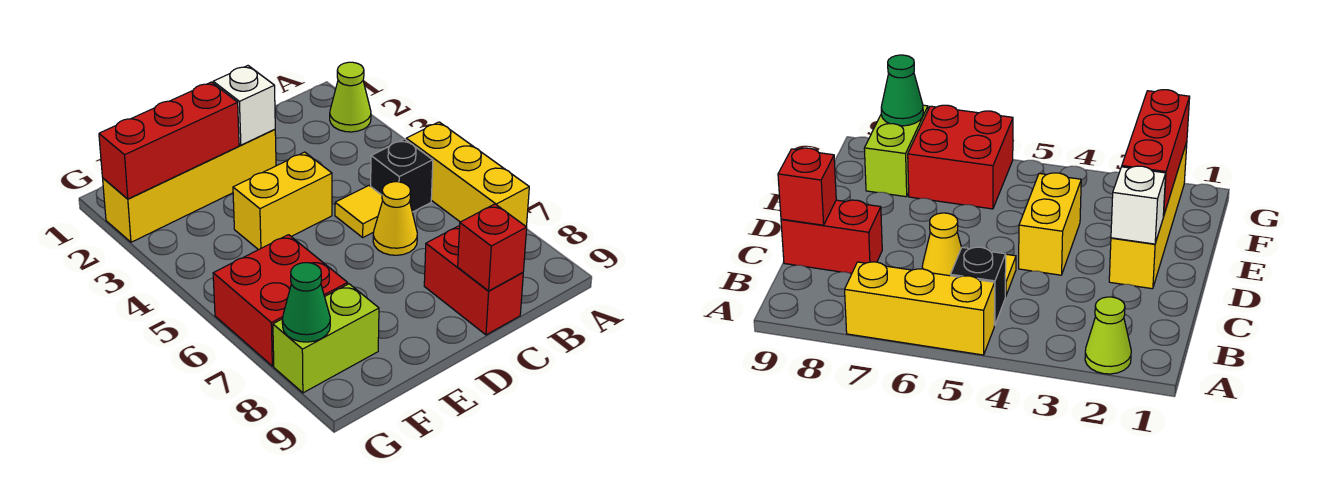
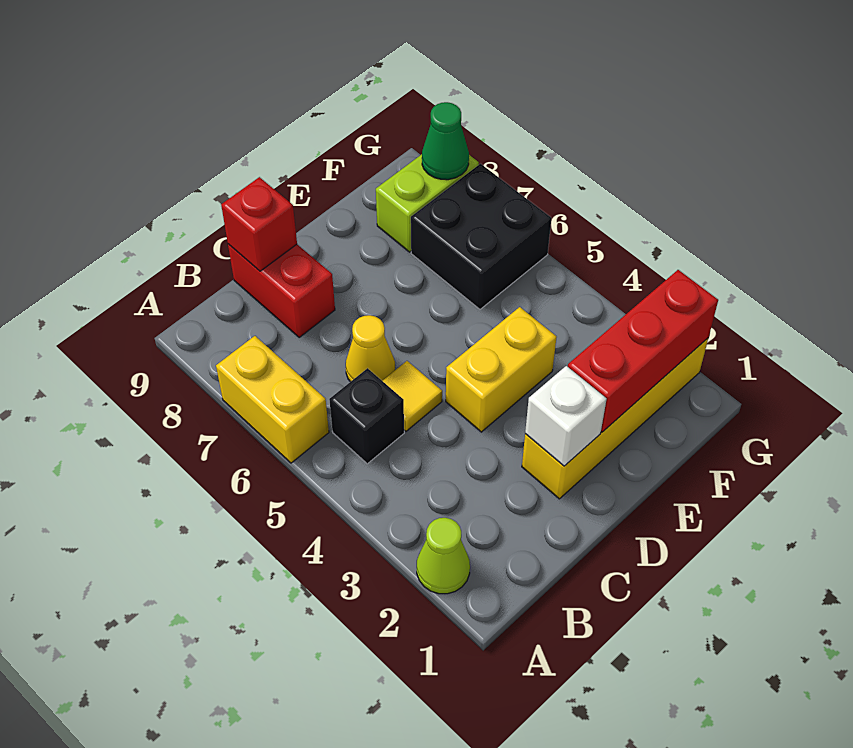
yellow brick A5:A7 level 1 -> yellow brick A6:A7 level 1
red brick F6:G7 level 1 -> black brick F6:G7 level 1

